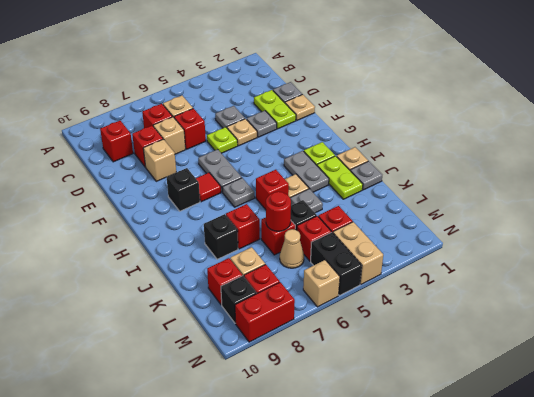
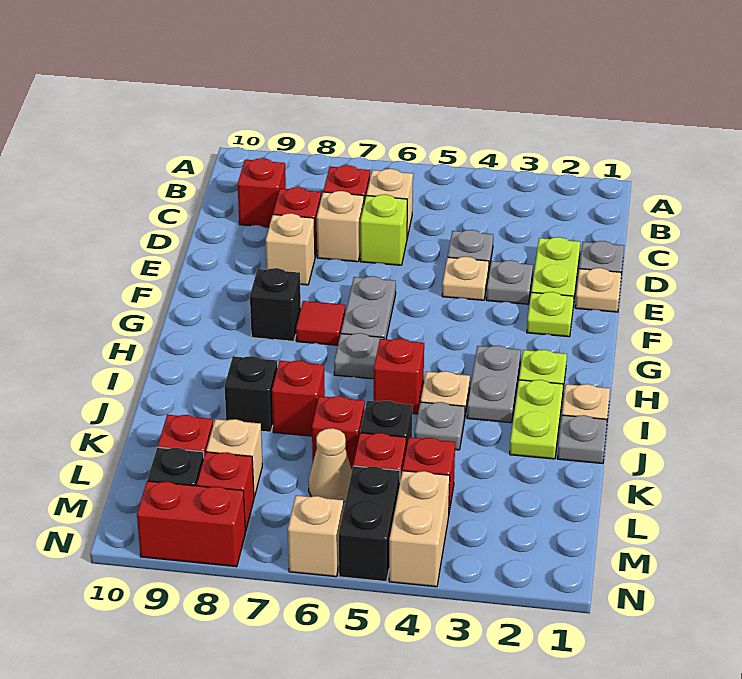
red brick D6 level 1 -> lime brick D6 level 1
lime plate E5 level 1 -> lime plate F2 level 1
red round brick K6 level 2 -> none

